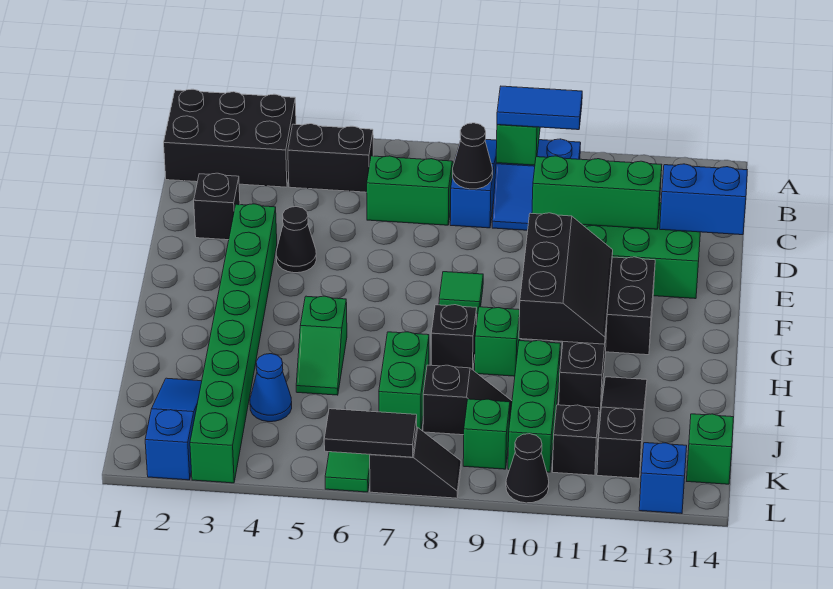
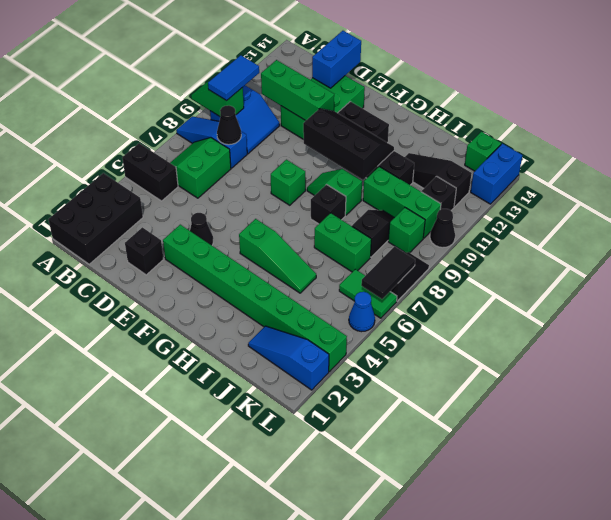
black brick B4:B5 level 1 -> black brick A5:B5 level 1
green brick D10:D12 level 2 -> green brick C11:E11 level 2
green tile F8 level 1 -> green brick F8 level 1
green slope H5:I5 level 1 top H -> green slope G5:I5 level 1 top G
blue cone J4 level 1 -> blue cone L5 level 1
blue brick L13 level 1 -> blue brick L13:L14 level 1

